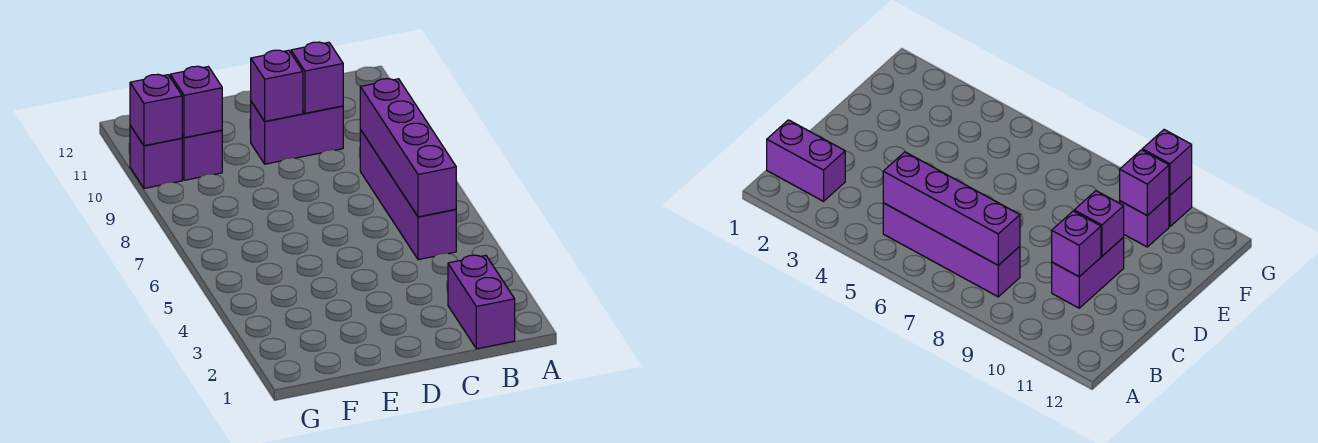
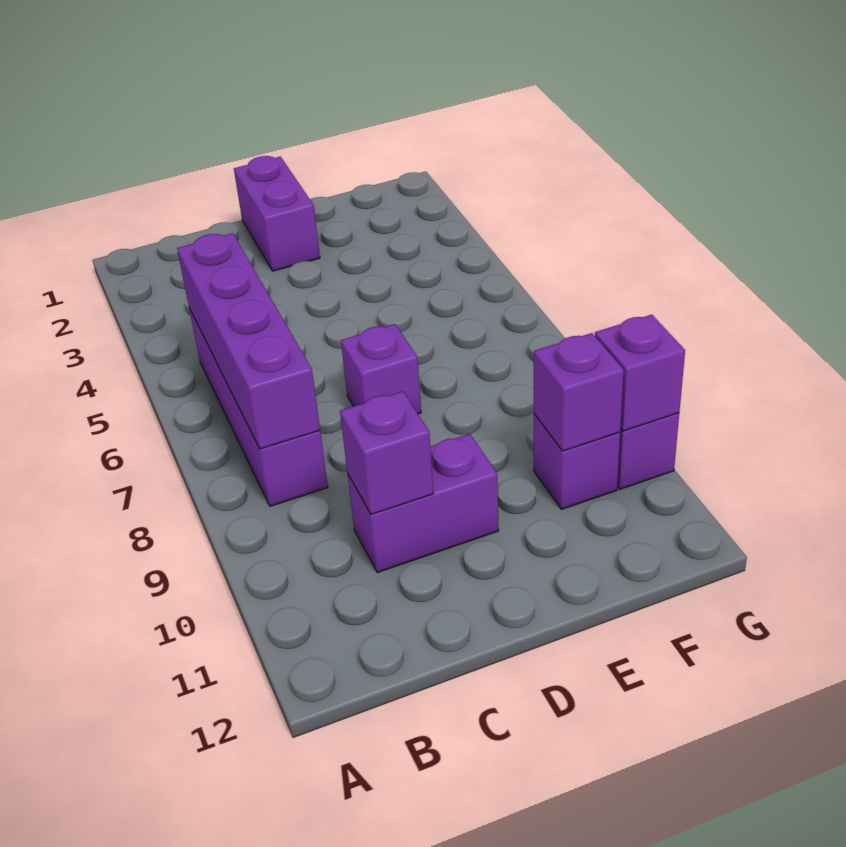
purple brick B1:B2 level 1 -> purple brick D1:D2 level 1
purple brick D10 level 2 -> purple brick D7 level 1

